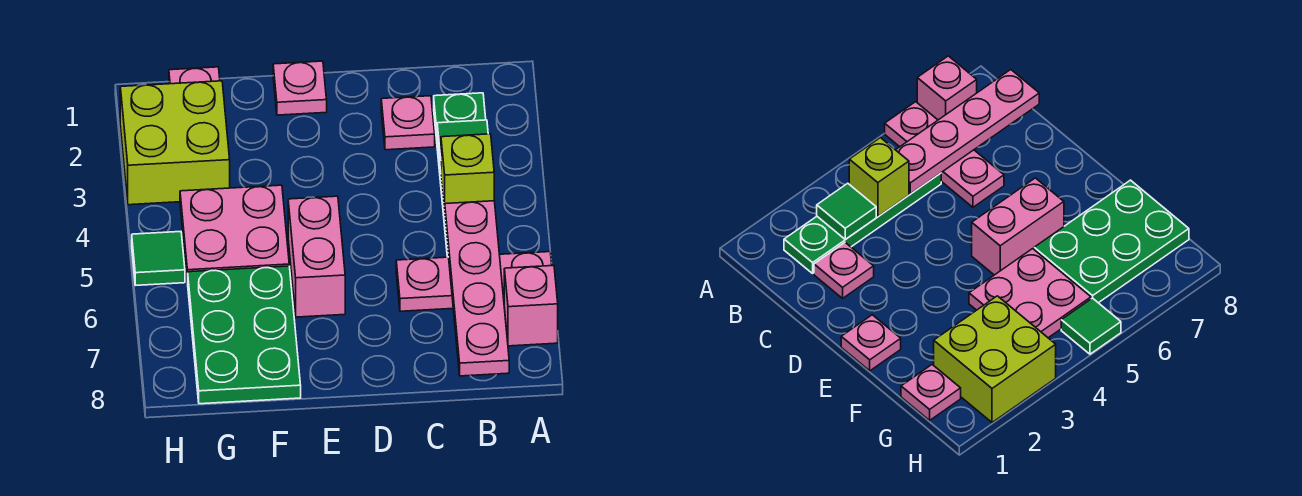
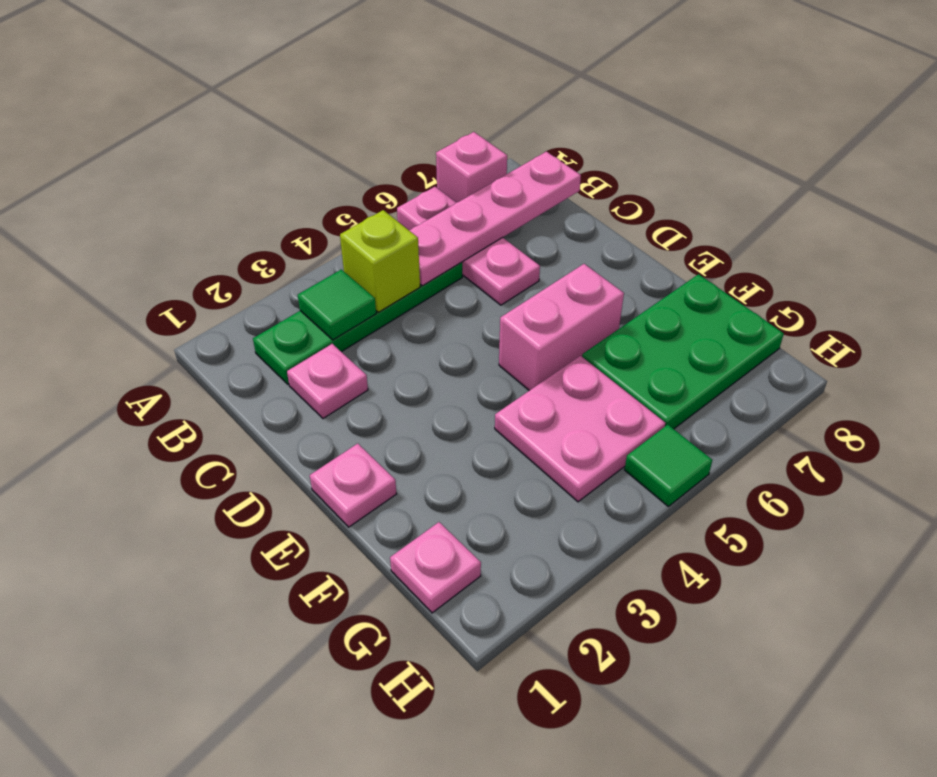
lime brick G2:H3 level 1 -> none

